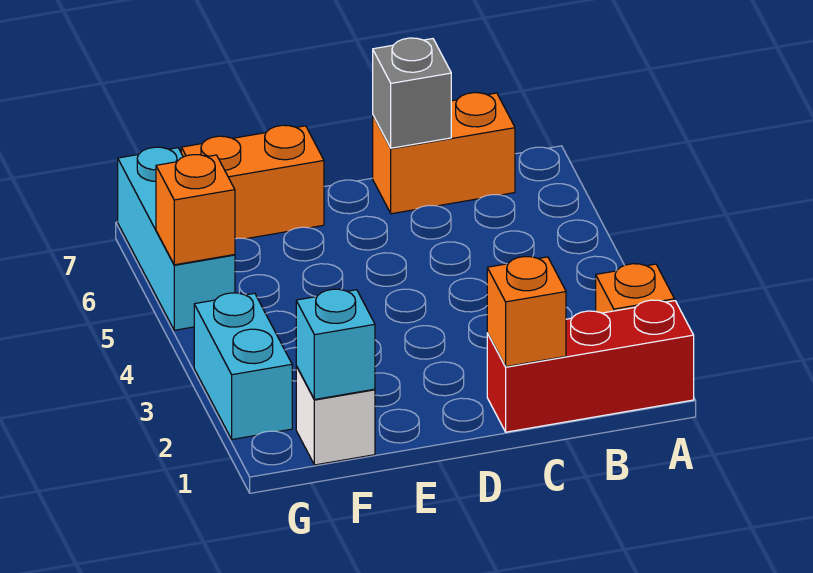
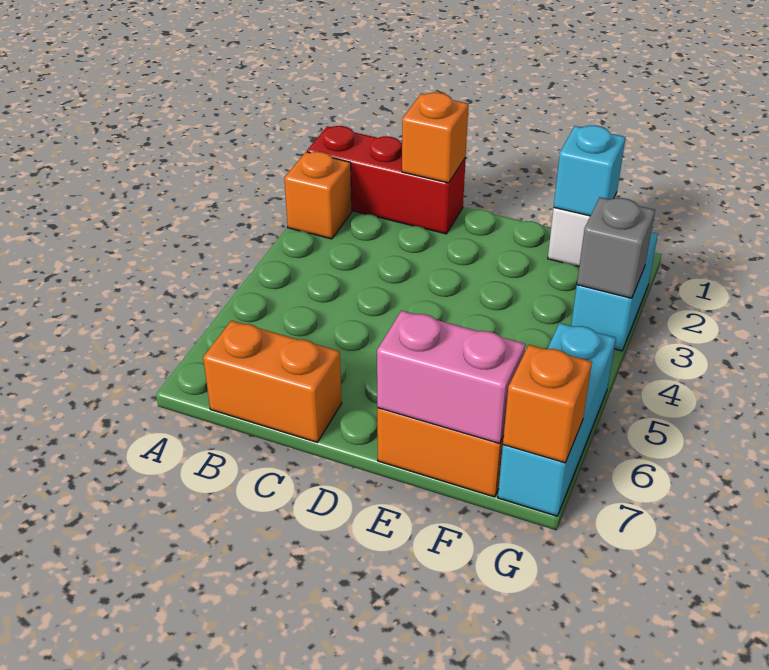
grey brick C7 level 2 -> grey brick G3 level 2
none -> pink brick E7:F7 level 2
orange brick G5 level 2 -> orange brick G7 level 2

